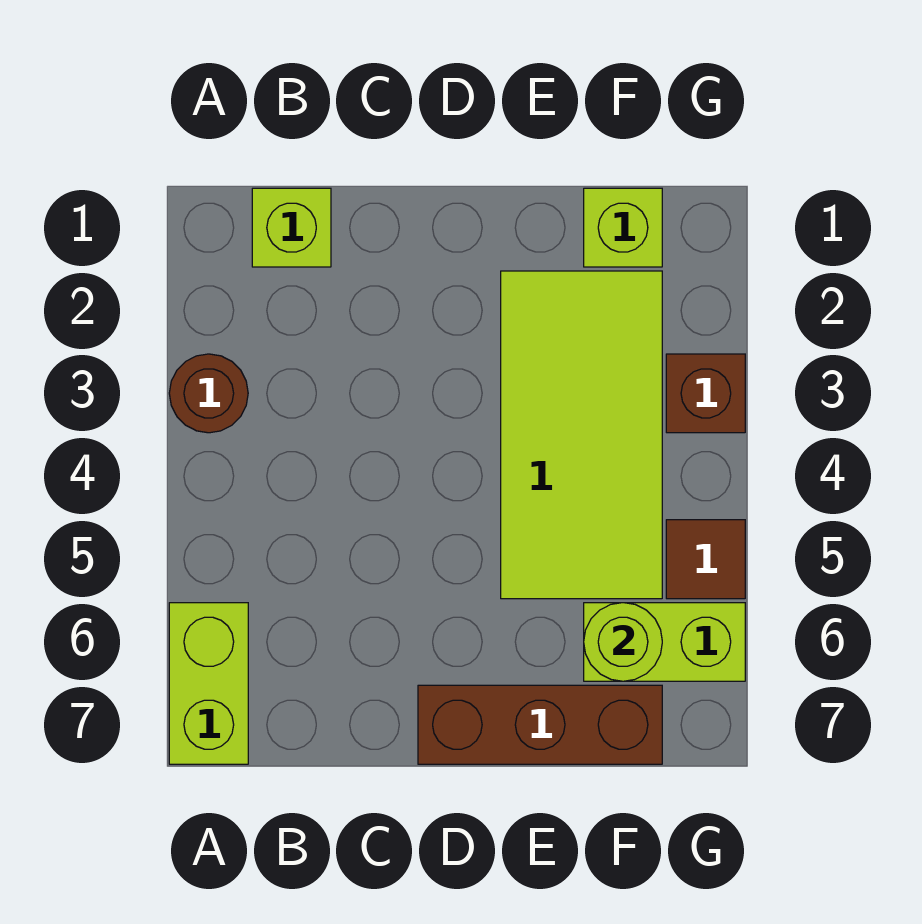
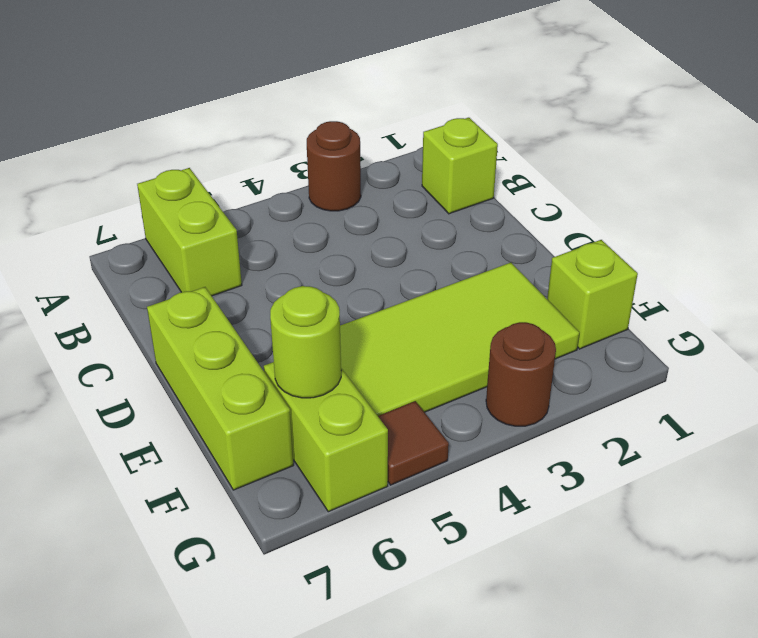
lime brick A6:A7 level 1 -> lime brick A6:B6 level 1
brown brick D7:F7 level 1 -> lime brick D7:F7 level 1
brown brick G3 level 1 -> brown round brick G3 level 1

